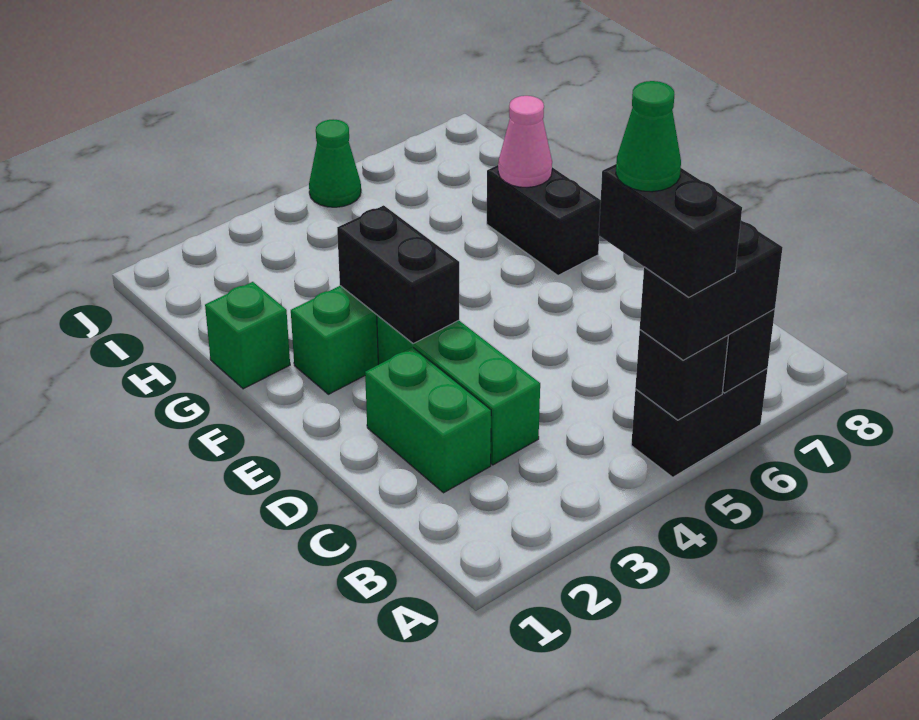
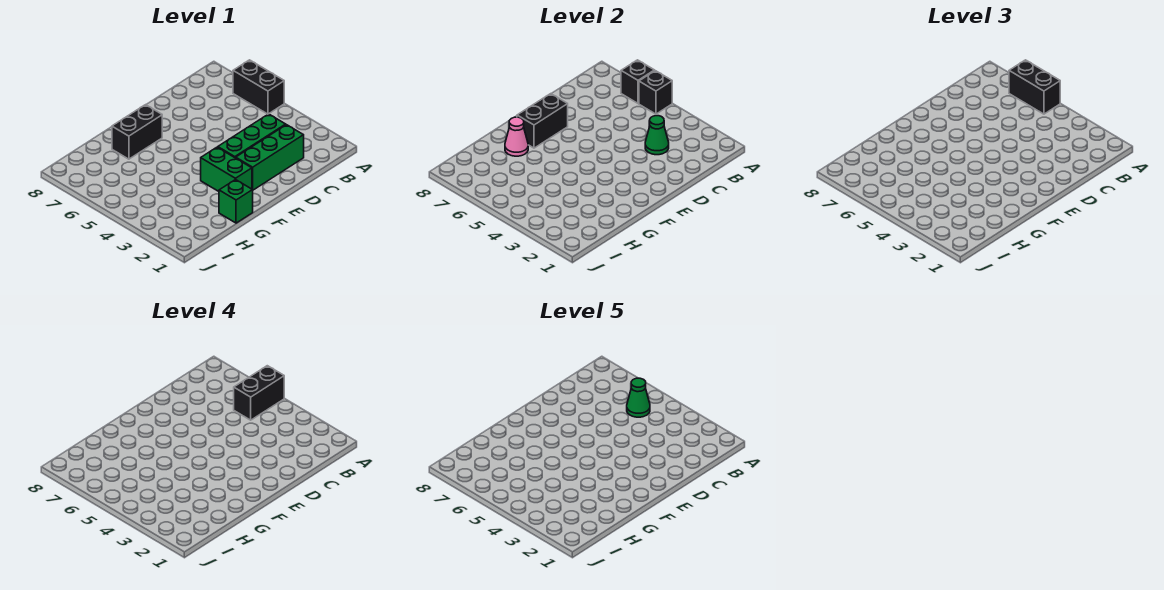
green brick C2:D2 level 1 -> green brick C2:E2 level 1
black brick E3:F3 level 2 -> black brick E7:F7 level 2
green cone J5 level 1 -> green cone C3 level 2

